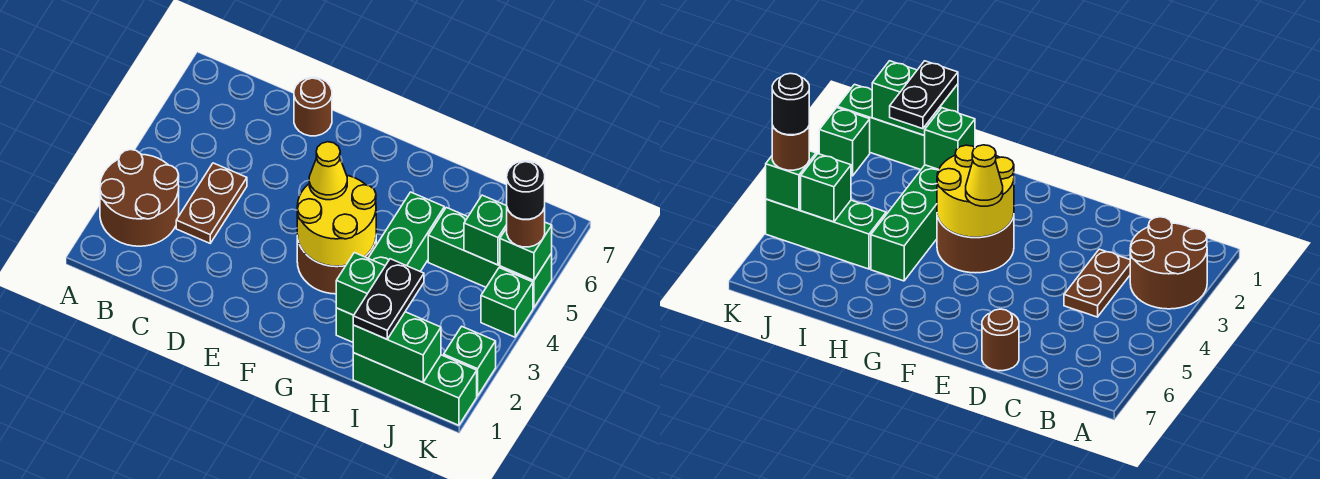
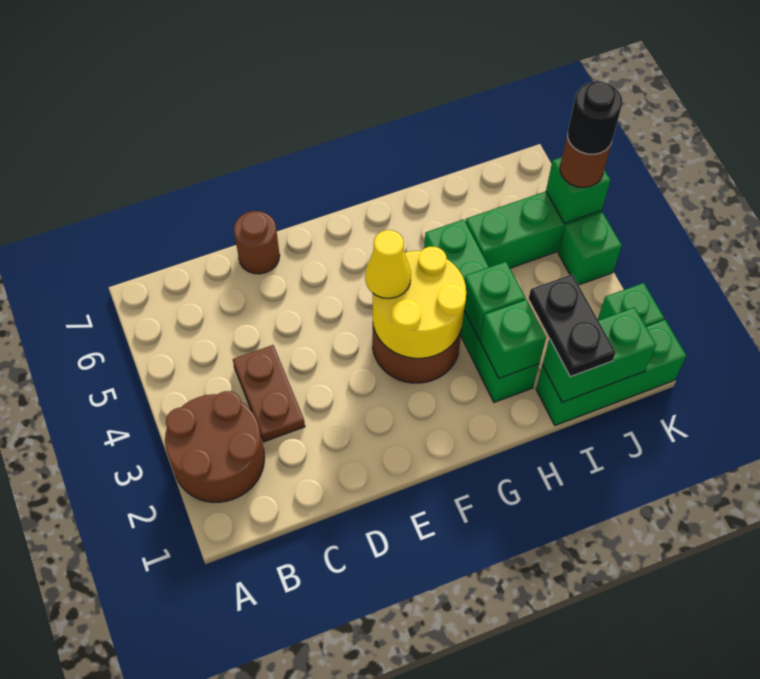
green brick J5 level 2 -> green brick H3 level 2

